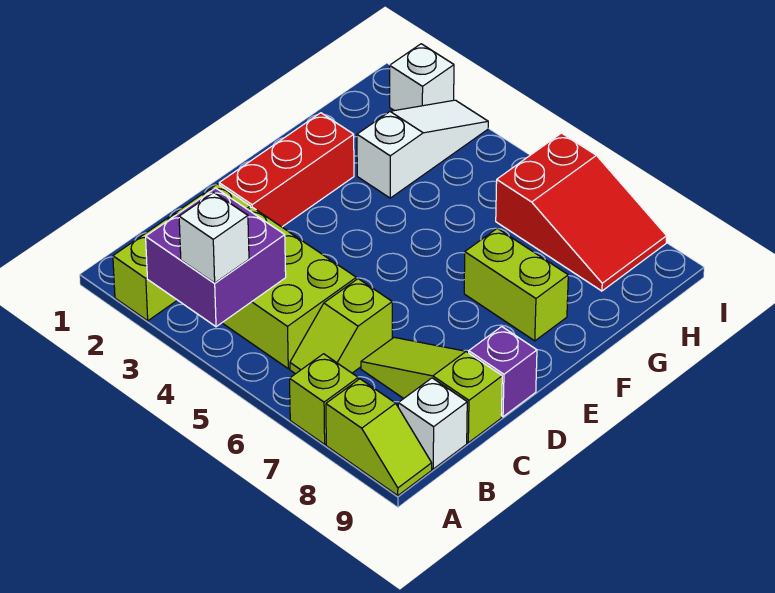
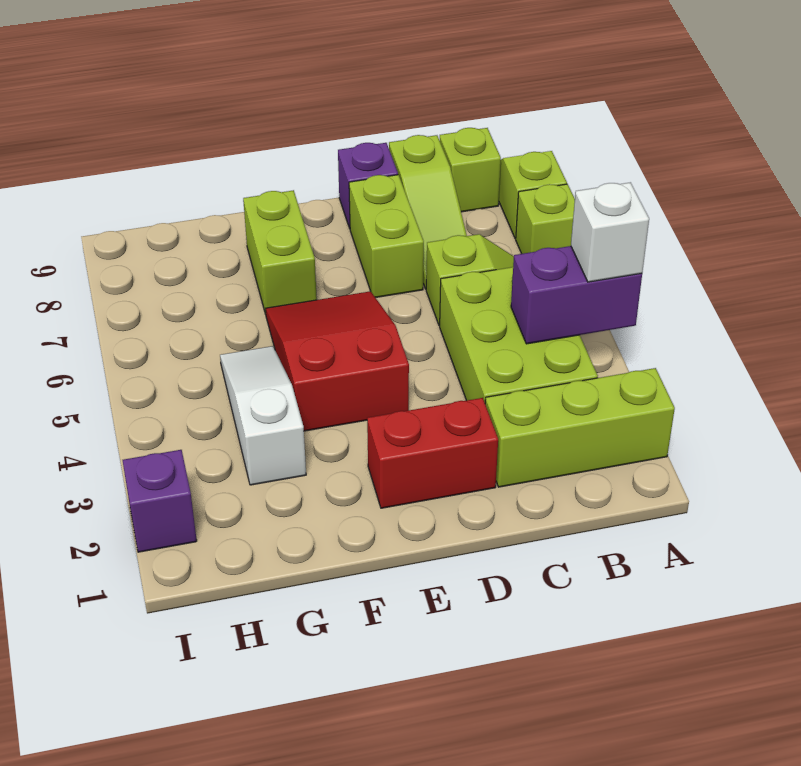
purple brick A3:B4 level 2 -> purple brick A4:B4 level 2
white brick B9 level 1 -> lime brick B9 level 1
red brick D2:F2 level 1 -> red brick D2:E2 level 1
none -> lime brick D7:D8 level 1
white slope G3:I3 level 1 top G -> white slope G3:G5 level 1 top 3
red slope H6:I8 level 1 top 6 -> red slope E4:F6 level 1 top 4
white brick I2 level 1 -> purple brick I2 level 1

